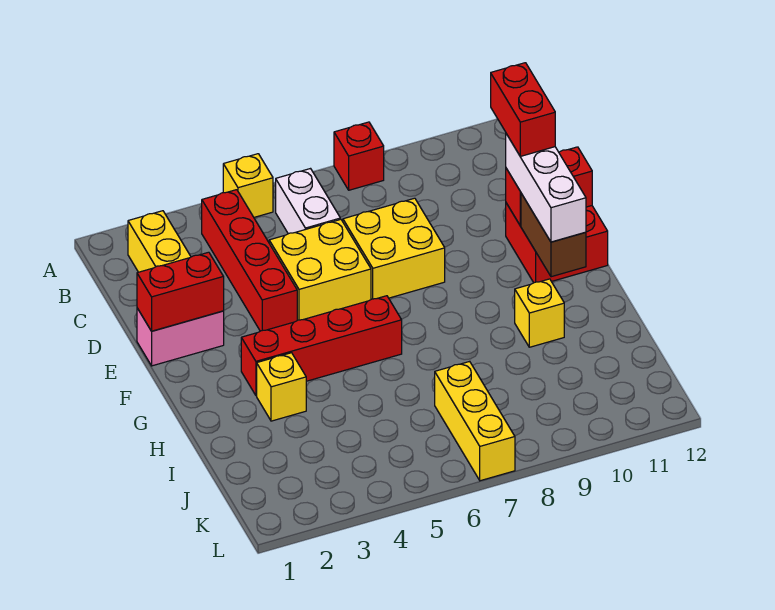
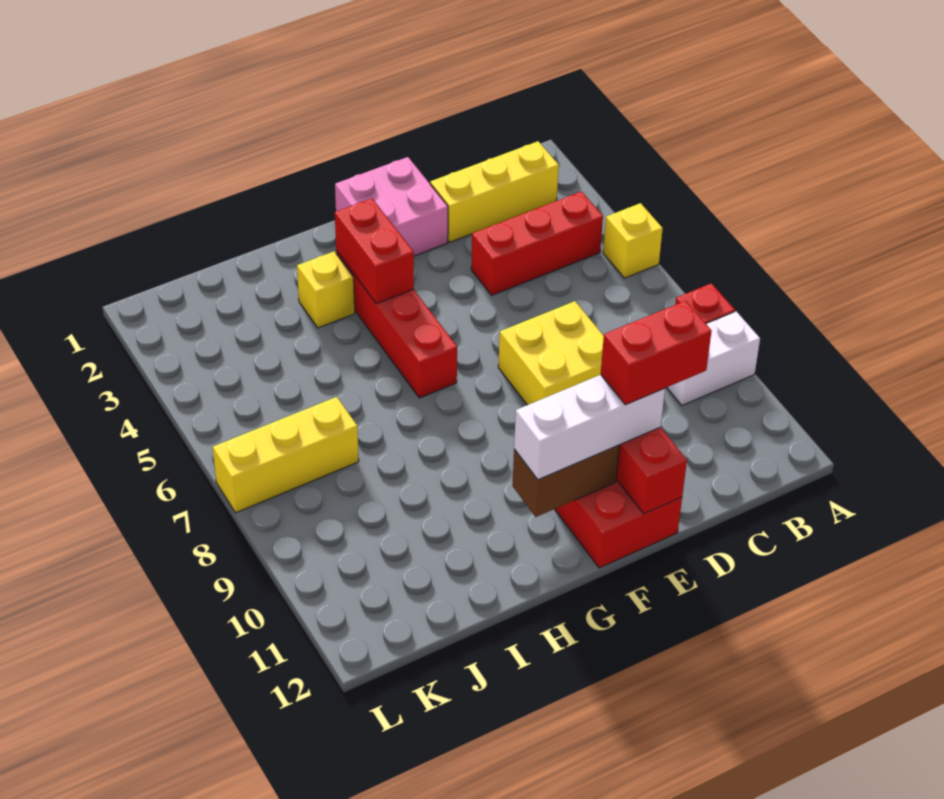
red brick B4:E4 level 1 -> red brick B4:D4 level 1
white brick B6:C6 level 1 -> white brick A9:B9 level 1
yellow brick D5:E6 level 1 -> none
pink brick E1:E2 level 1 -> pink brick E1:F2 level 1
red brick E1:E2 level 2 -> red brick G3:G4 level 2
yellow brick H10 level 1 -> none

